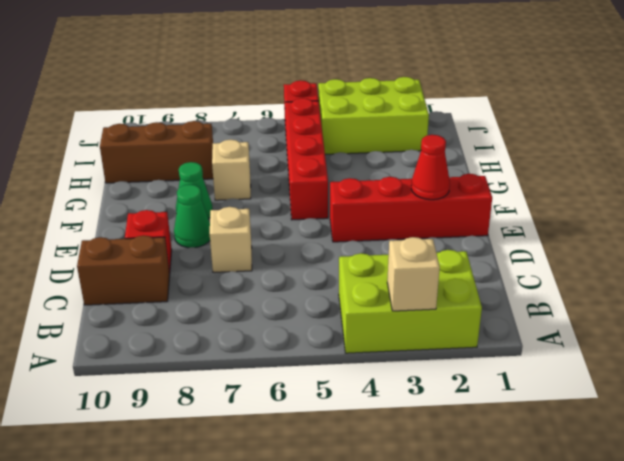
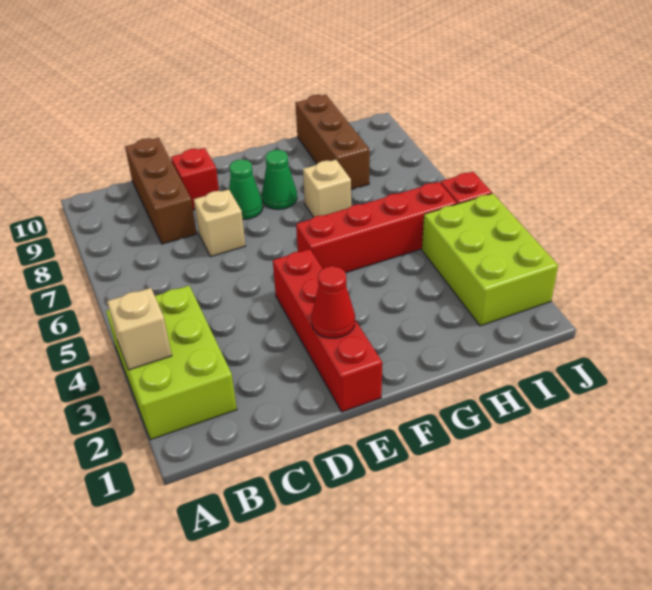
brown brick C9:C10 level 1 -> brown brick C8:C10 level 1

